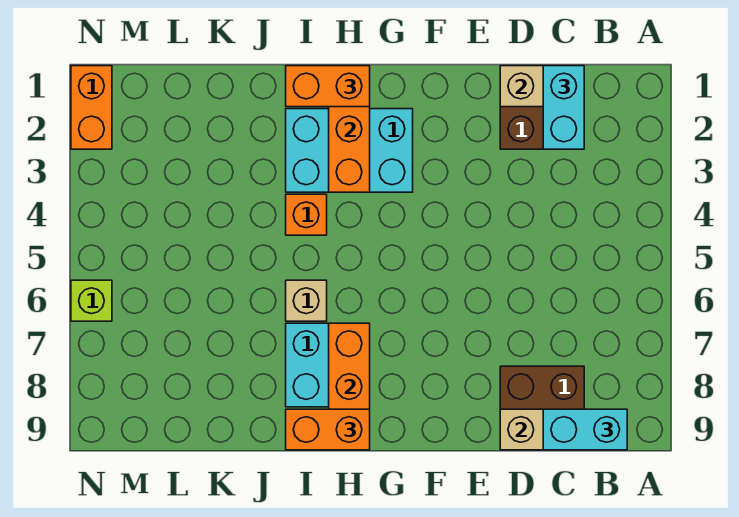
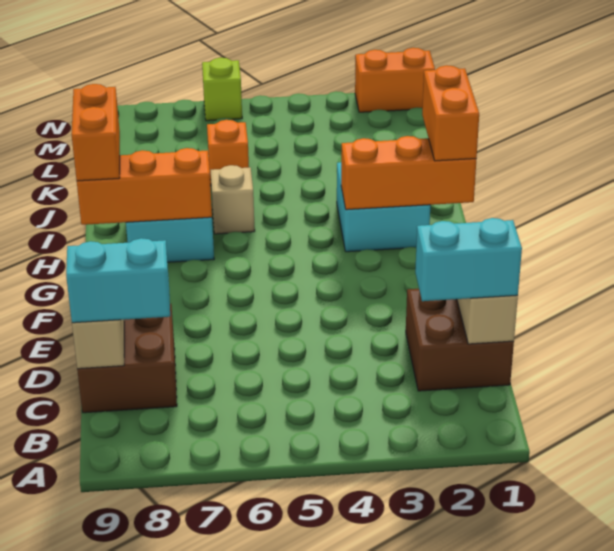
cyan brick B9:C9 level 3 -> cyan brick C8:C9 level 3
cyan brick G2:I3 level 1 -> cyan brick H2:I3 level 1
orange brick I4 level 1 -> orange brick K6 level 1

